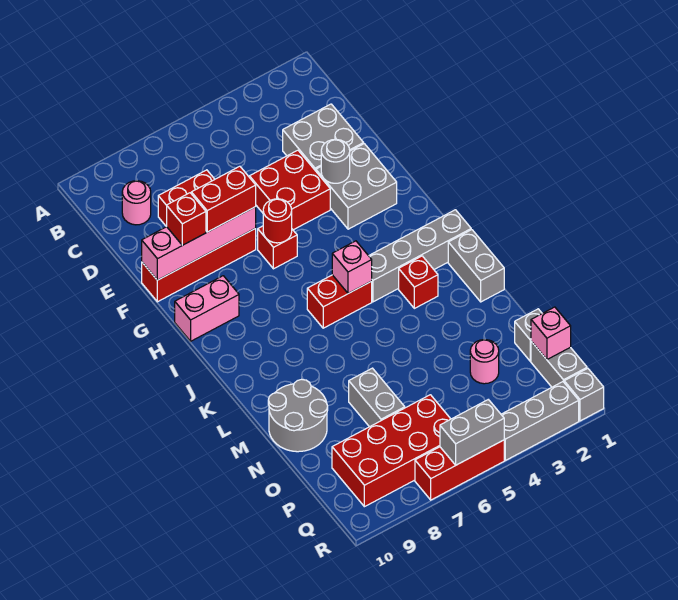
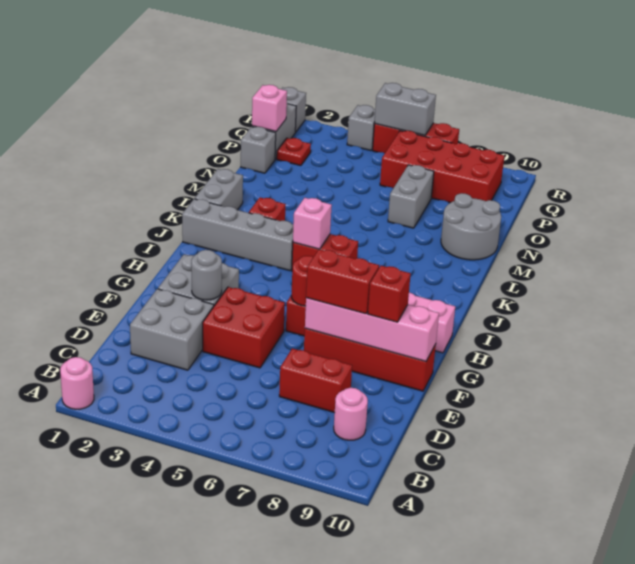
pink round brick O3 level 1 -> pink round brick A1 level 1
none -> red plate P2 level 1
grey brick R2:R4 level 1 -> grey brick R4 level 1

